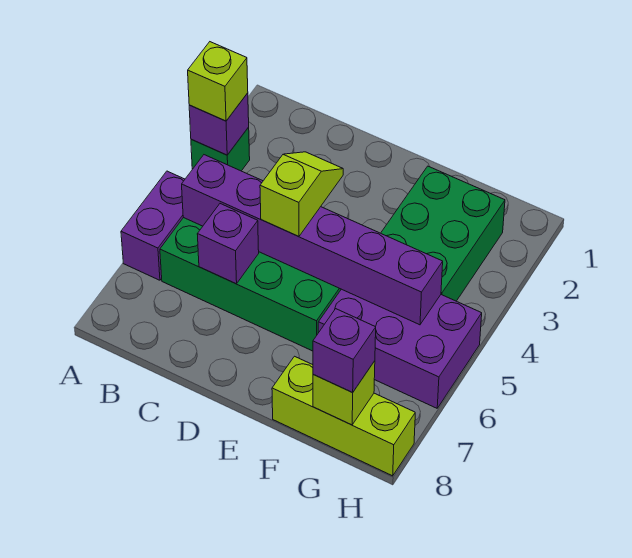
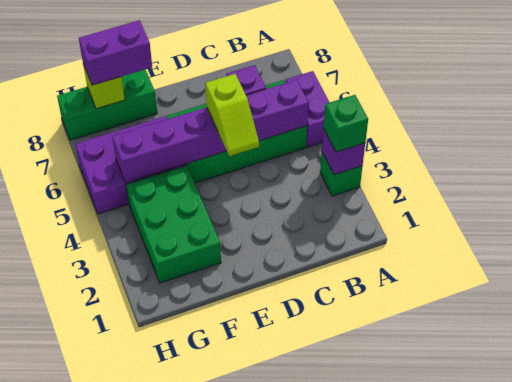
lime brick A3 level 3 -> green brick A3 level 3
lime brick F8:H8 level 1 -> green brick F8:H8 level 1
purple brick G8 level 3 -> purple brick F8:G8 level 3

